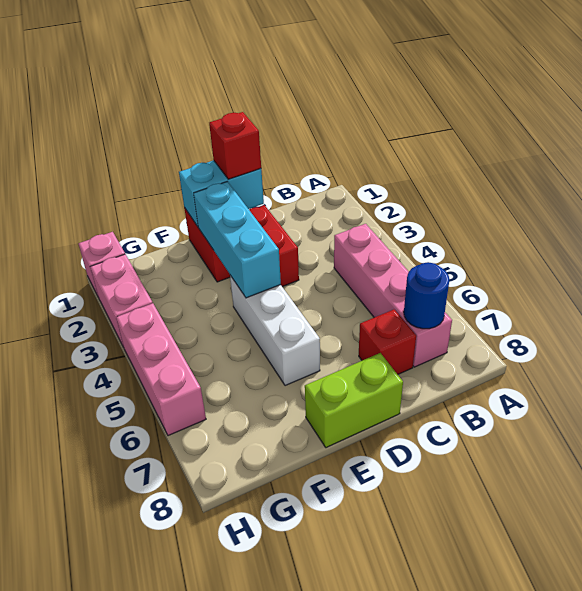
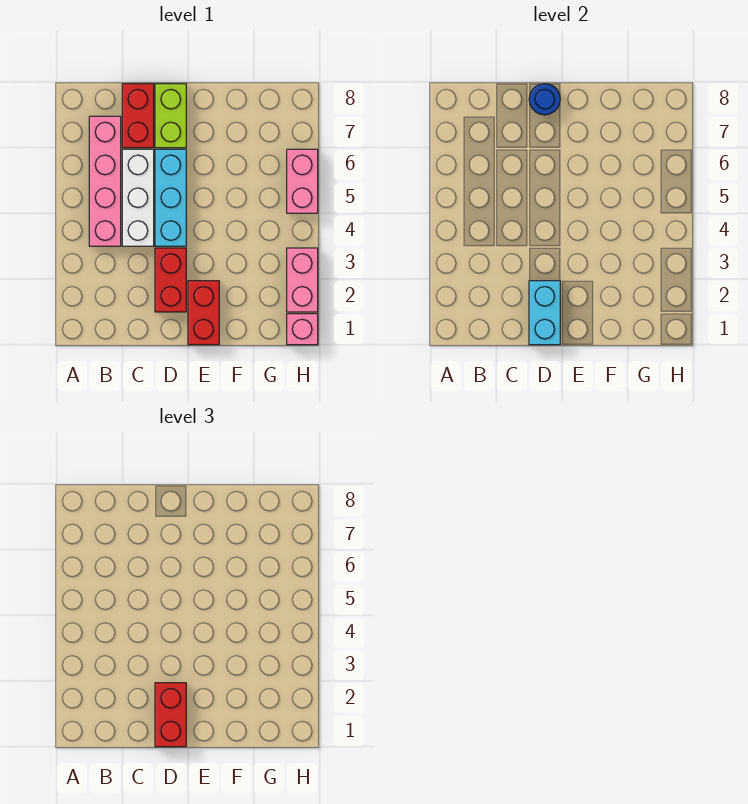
blue round brick B7 level 2 -> blue round brick D8 level 2
red brick C7 level 1 -> red brick C7:C8 level 1
cyan brick D1:E1 level 2 -> cyan brick D1:D2 level 2
red brick D1 level 3 -> red brick D1:D2 level 3
lime brick D8:E8 level 1 -> lime brick D7:D8 level 1
cyan brick E2:E4 level 2 -> cyan brick D4:D6 level 1
white brick E4:E6 level 1 -> white brick C4:C6 level 1
pink brick H4:H6 level 1 -> pink brick H5:H6 level 1

